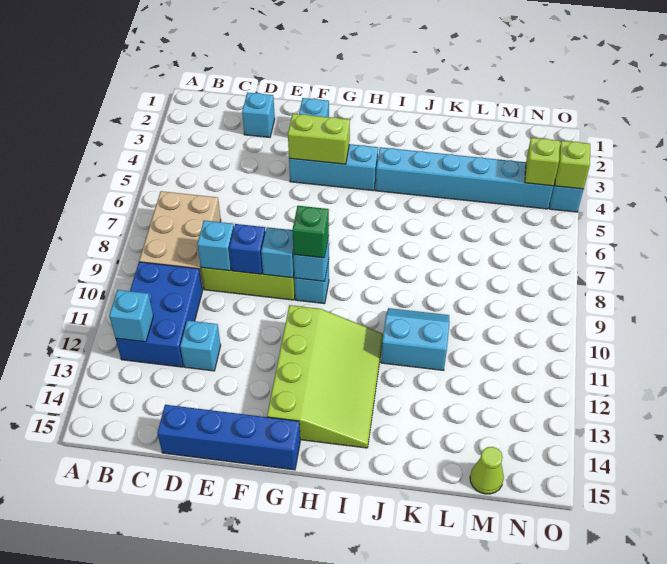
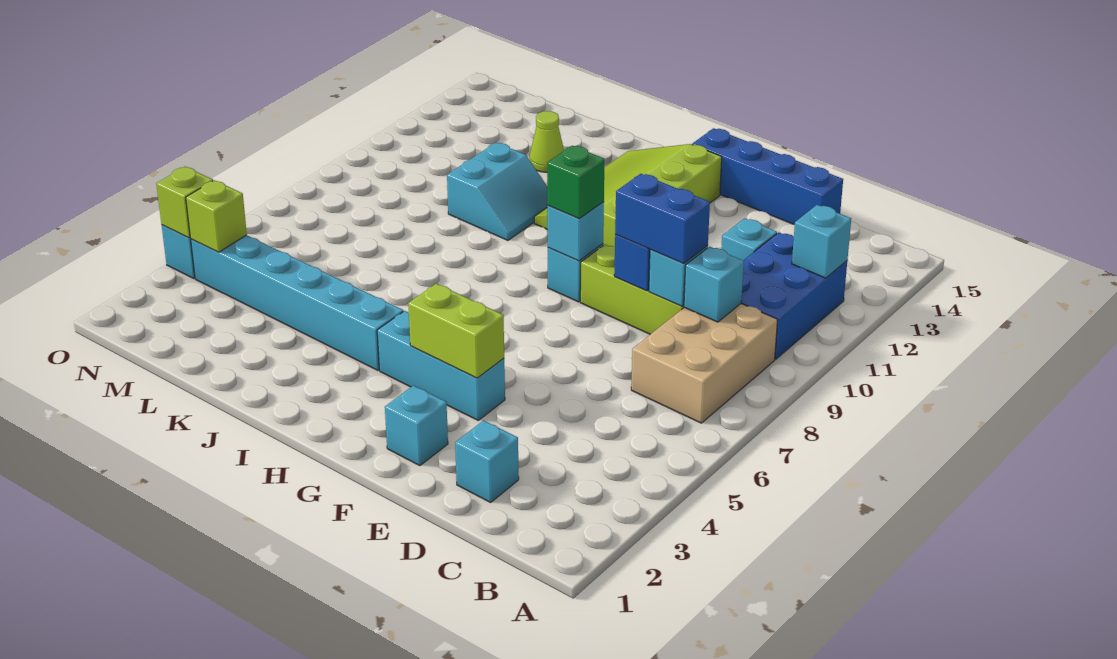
none -> blue brick D9:E9 level 3
cyan brick F9 level 2 -> cyan brick C9 level 2
cyan slope J10:K11 level 1 top 11 -> cyan slope J10:K11 level 1 top K
lime cone M15 level 1 -> lime cone K13 level 1

